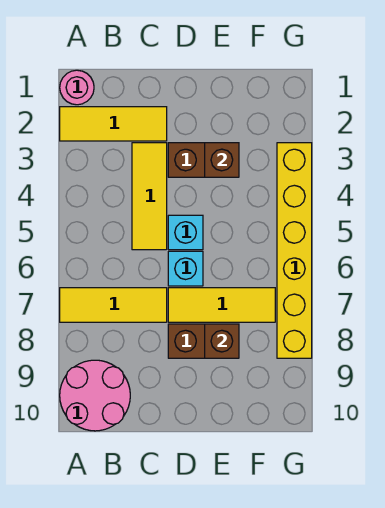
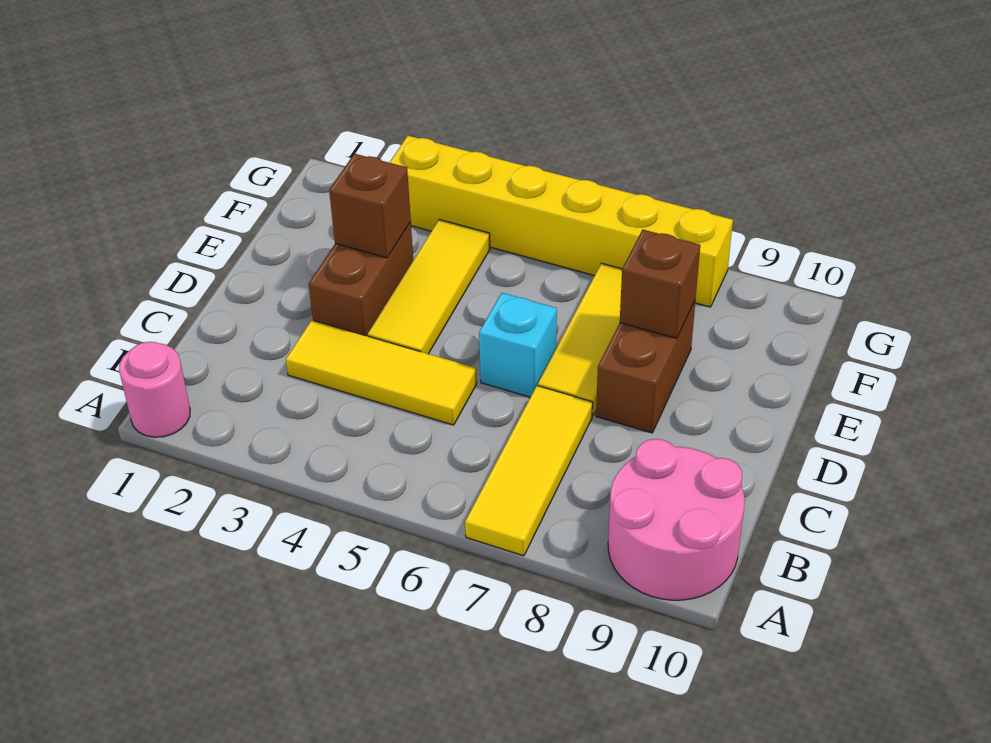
yellow tile A2:C2 level 1 -> yellow tile D4:F4 level 1
cyan brick D5 level 1 -> none

